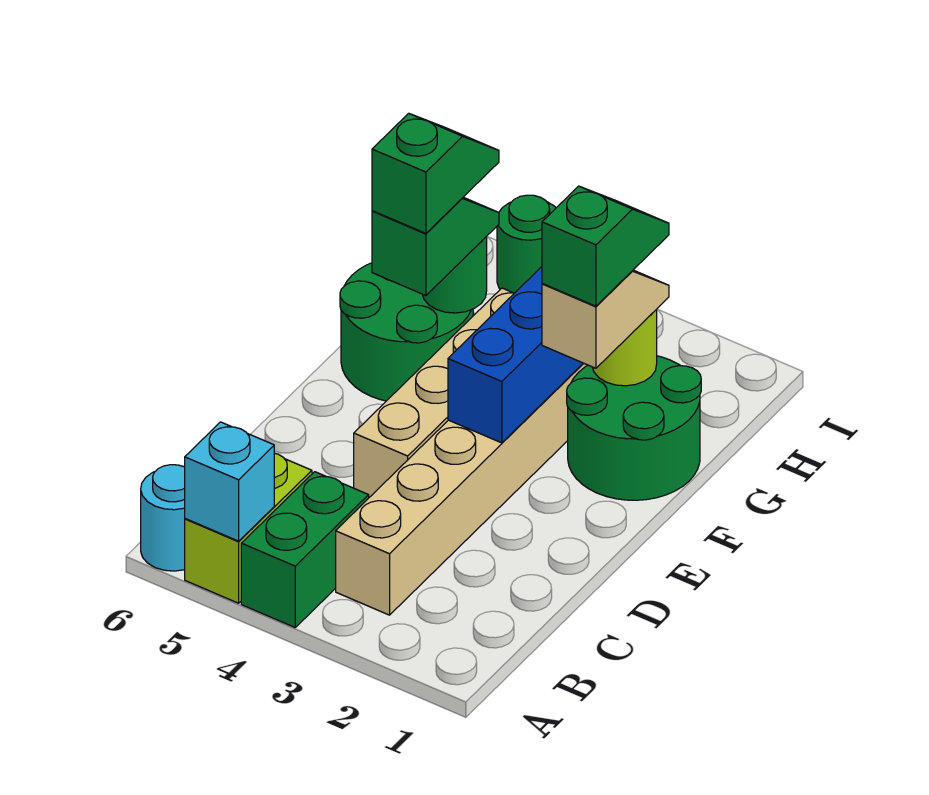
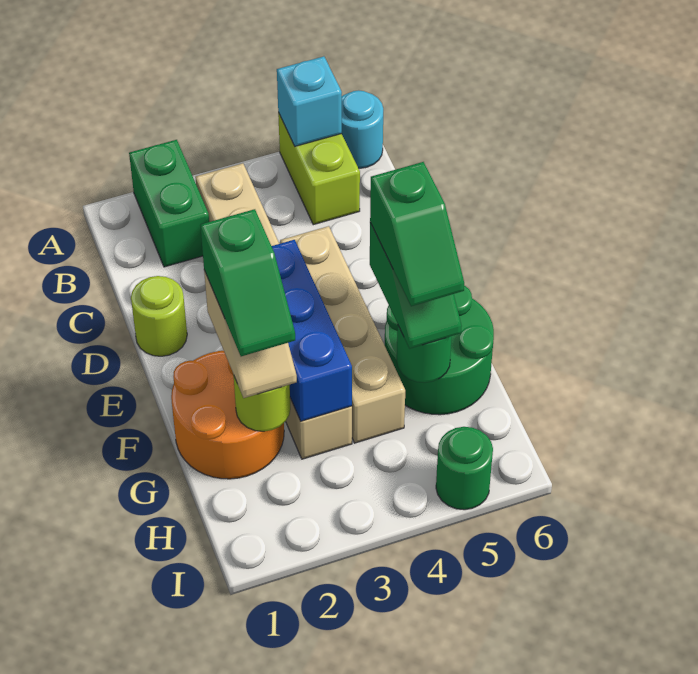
green brick A4:B4 level 1 -> green brick A2:B2 level 1
none -> lime round brick D1 level 1
green round brick F1:G2 level 1 -> orange round brick F1:G2 level 1

